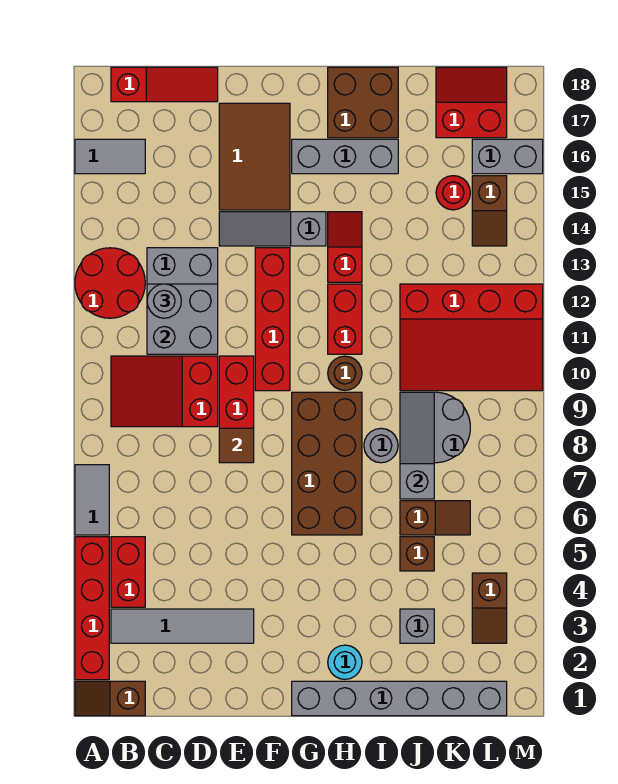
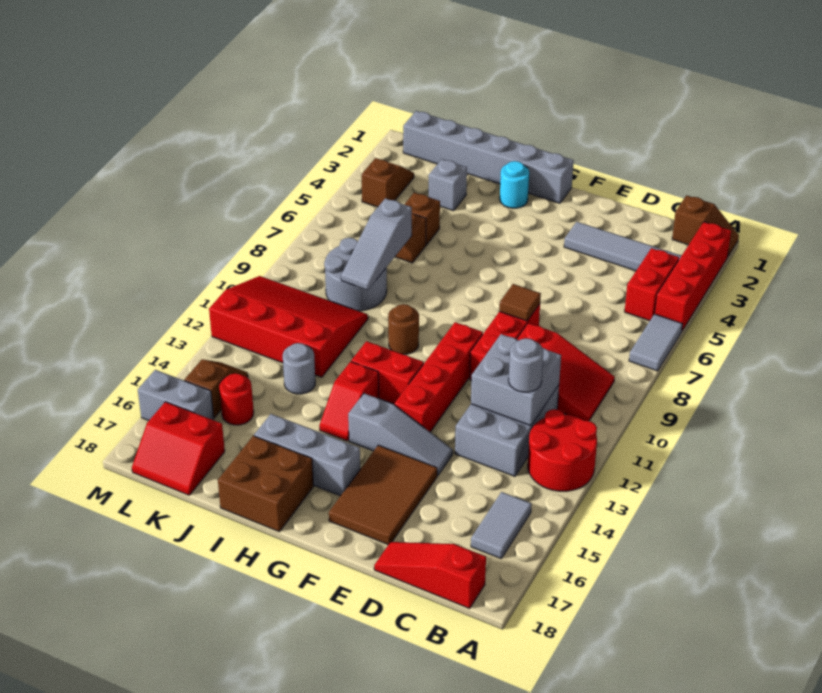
grey tile A16:B16 level 1 -> grey tile B15:B16 level 1
brown brick G6:H9 level 1 -> none
red brick H11:H12 level 1 -> red brick G12:H12 level 1
grey round brick I8 level 1 -> grey round brick J13 level 1

